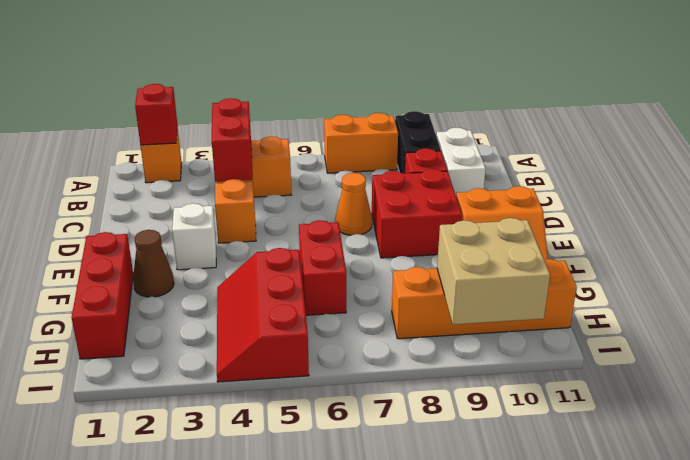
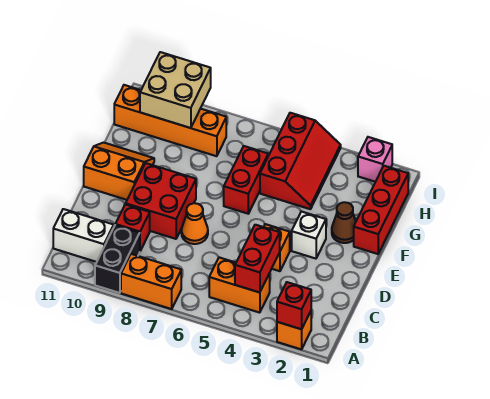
white brick B10:C10 level 1 -> white brick B10:B11 level 1
none -> pink brick I2 level 1

